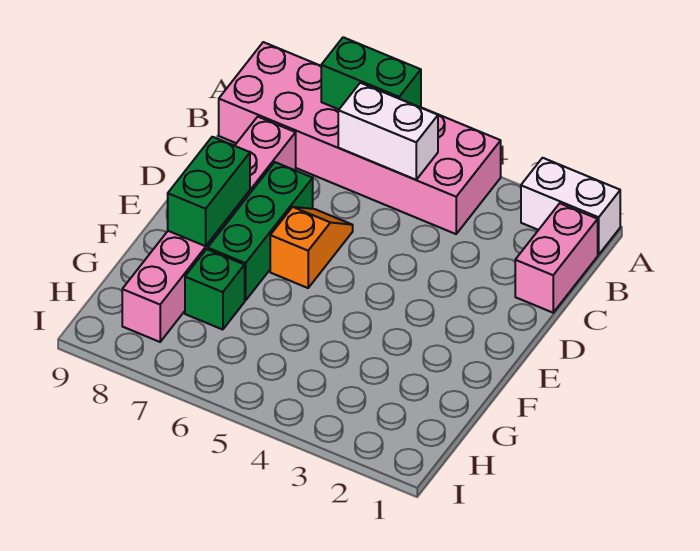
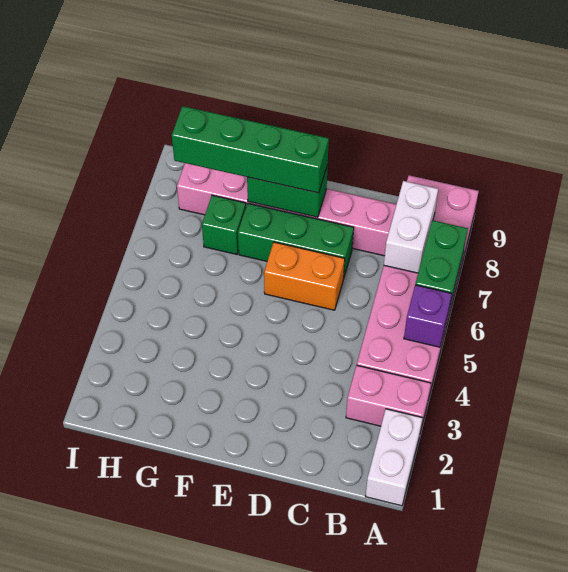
none -> purple brick A5 level 2
pink brick B1:C1 level 1 -> pink brick A3:B3 level 1
white brick B5:B6 level 2 -> white brick B7:B8 level 2
orange slope D6:E6 level 1 top E -> orange brick D6:E6 level 1
none -> green brick E8:H8 level 3

